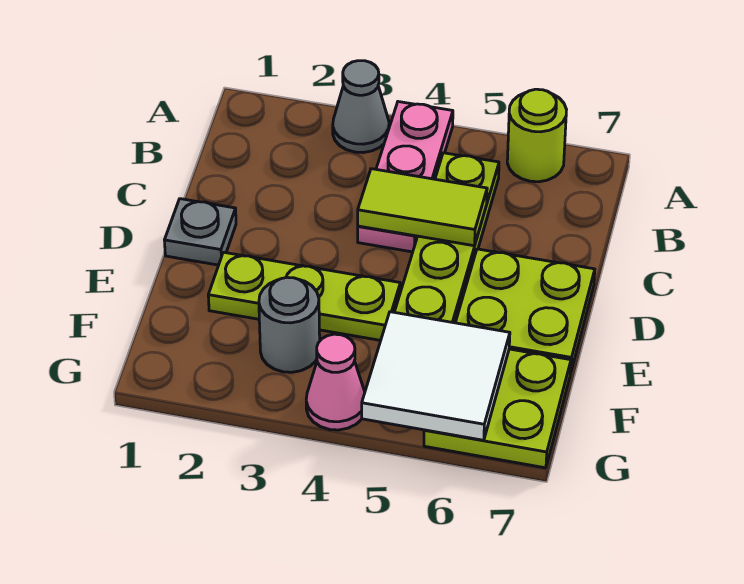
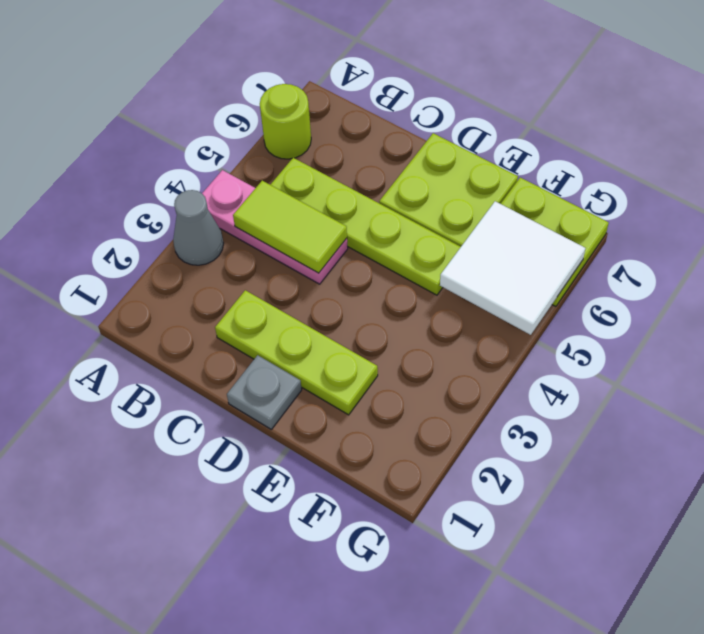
lime tile C4:C5 level 2 -> lime tile B4:C4 level 2
lime plate E2:E4 level 1 -> lime plate C2:E2 level 1
grey round brick F3 level 1 -> none
pink cone G4 level 1 -> none

